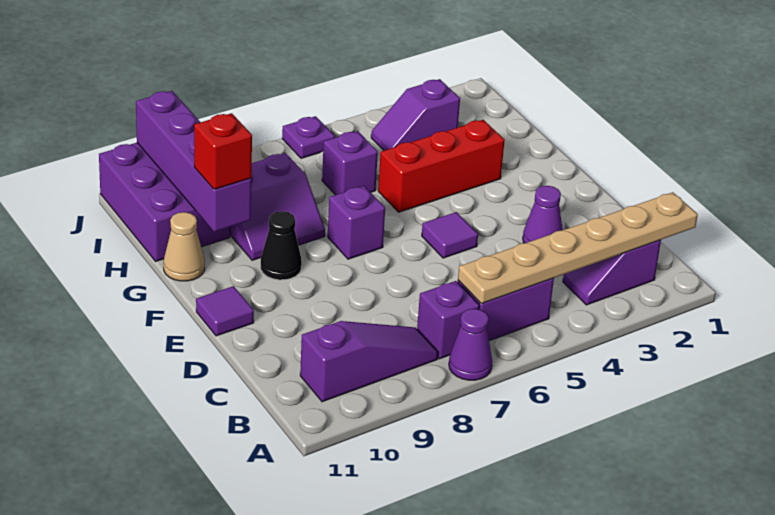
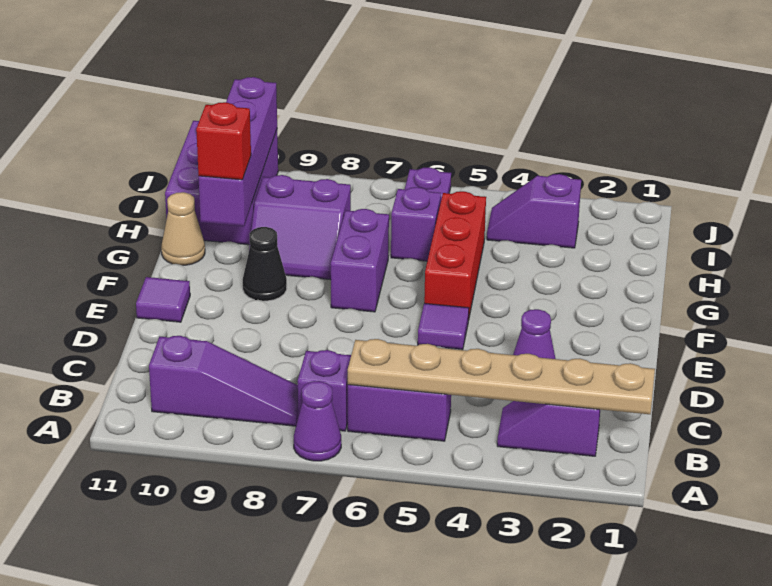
purple brick F7 level 1 -> purple brick F7:G7 level 1
red brick G3:G5 level 1 -> red brick F5:H5 level 1

